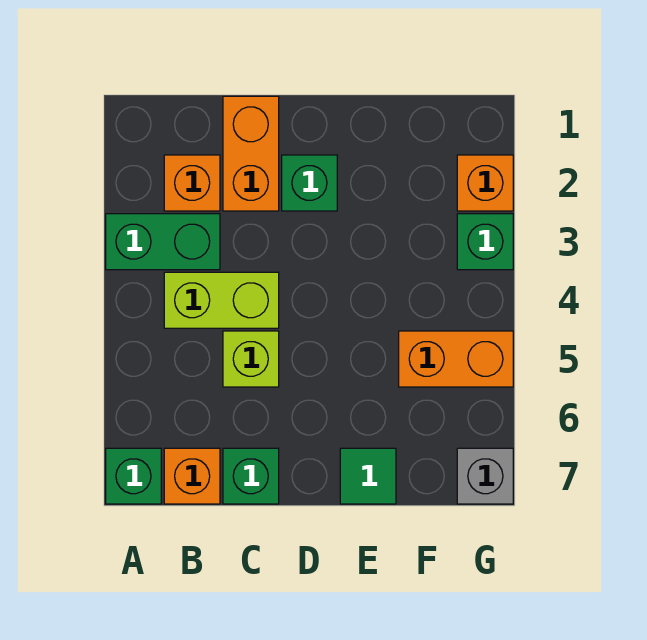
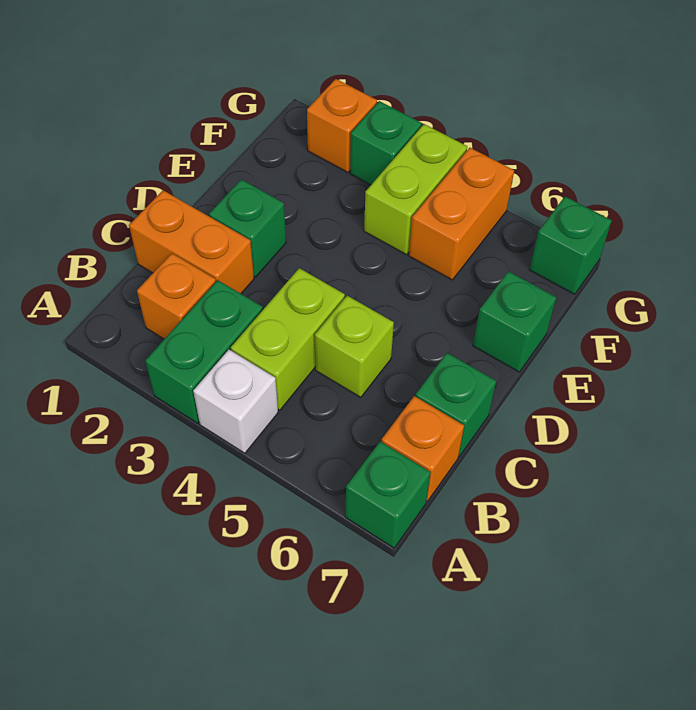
none -> white brick A4 level 1
green tile E7 level 1 -> green brick E7 level 1
none -> lime brick F4:G4 level 1
grey brick G7 level 1 -> green brick G7 level 1

